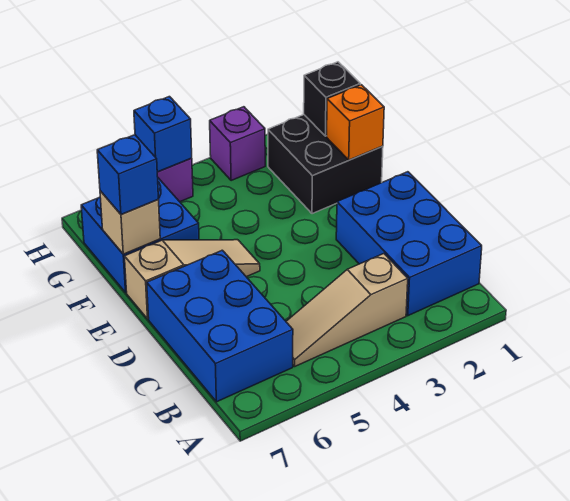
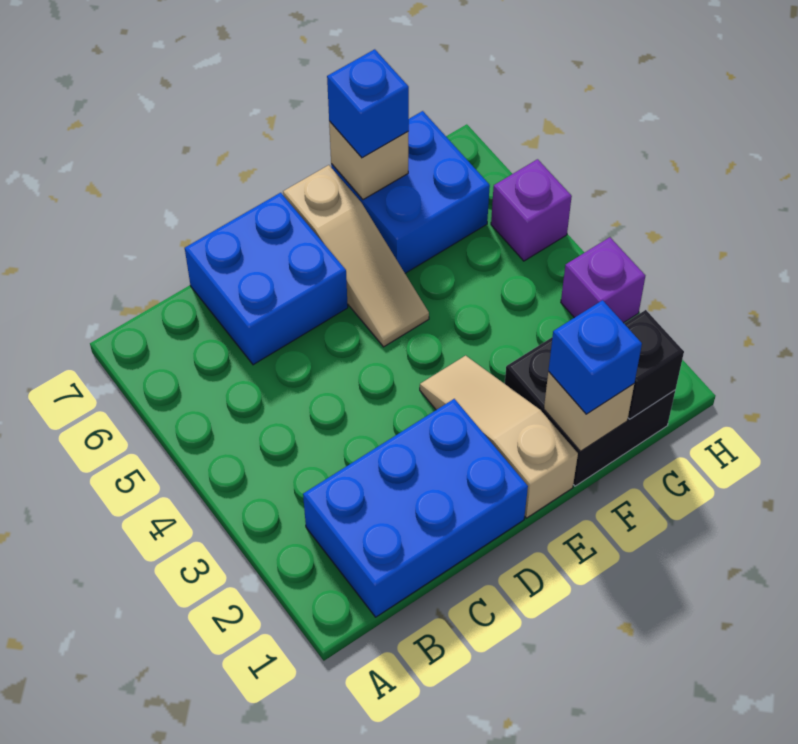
tan slope B3:B5 level 1 top 3 -> tan slope E1:E3 level 1 top 1
blue brick B6:D7 level 1 -> blue brick C6:D7 level 1
orange brick F1 level 2 -> tan brick F1 level 2
blue brick H5 level 2 -> blue brick F1 level 3

